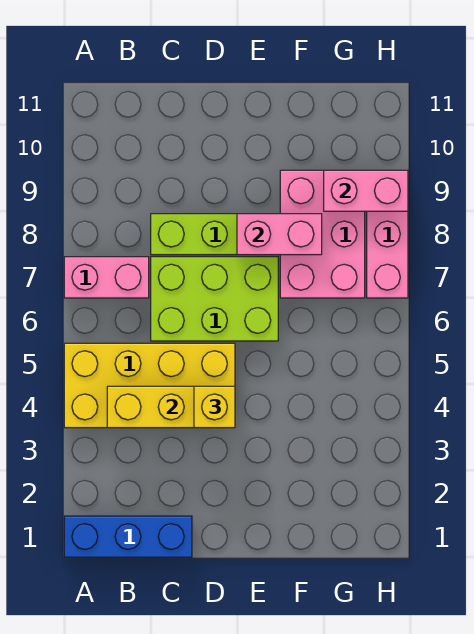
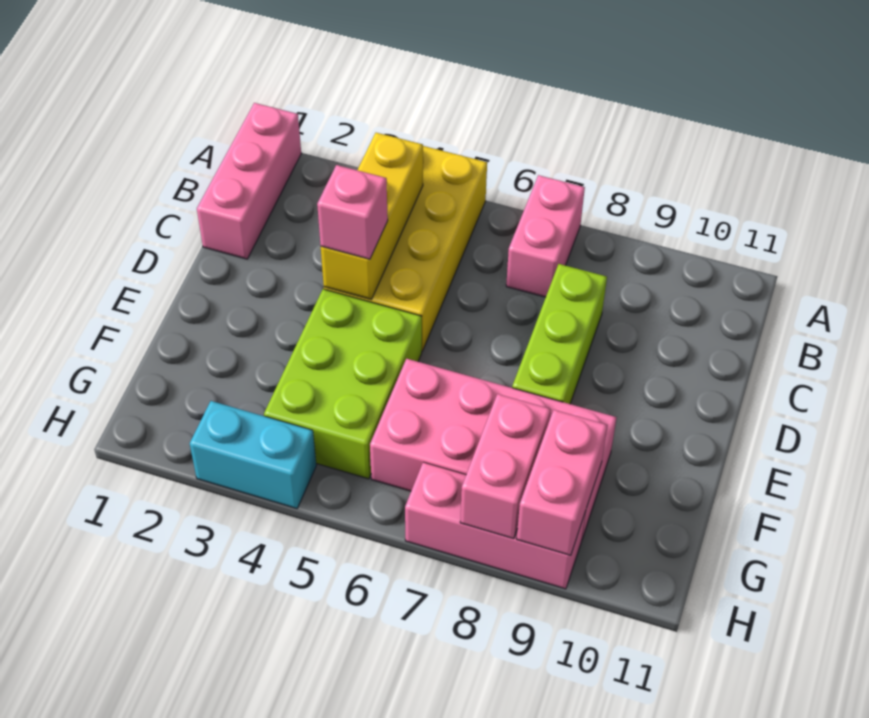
blue brick A1:C1 level 1 -> pink brick A1:C1 level 1
lime brick C6:E7 level 1 -> lime brick E4:G5 level 1
yellow brick D4 level 3 -> pink brick D4 level 3
pink brick E8:F8 level 2 -> pink brick G8:H8 level 2
pink brick F7:G9 level 1 -> pink brick F6:G9 level 1
none -> cyan brick H3:H4 level 1

